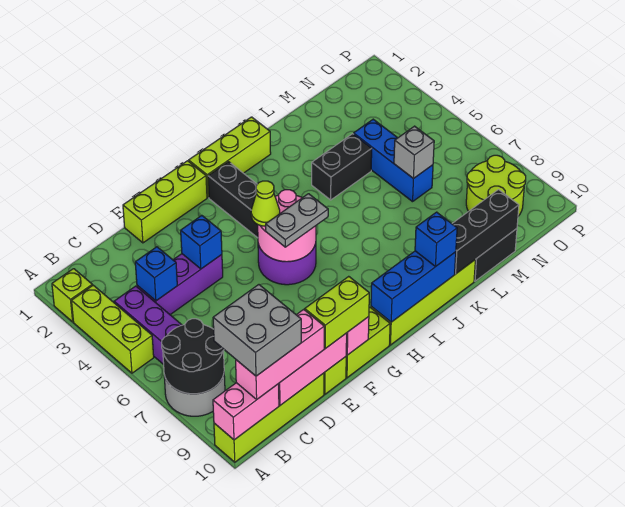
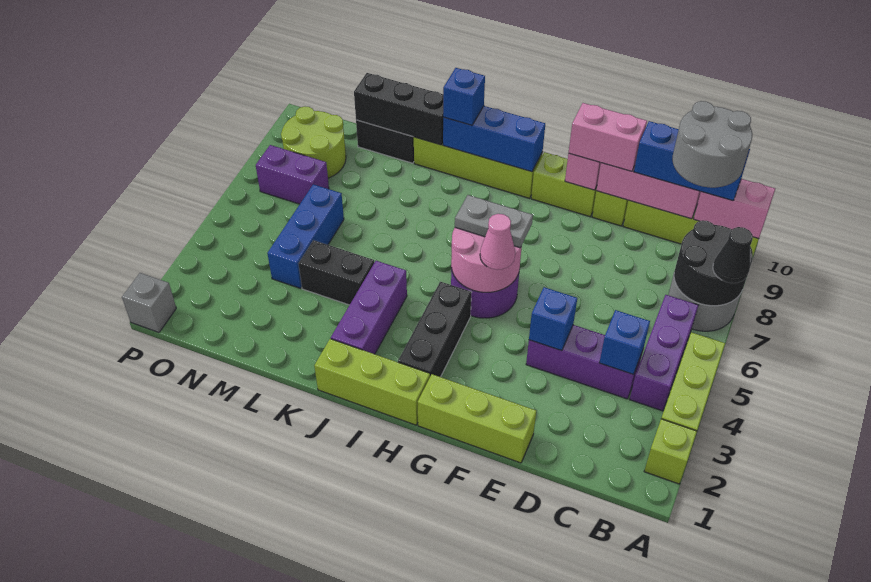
none -> black cone A7 level 3
grey brick B9:C10 level 4 -> grey round brick B9:C10 level 4
pink brick B10:D10 level 3 -> blue brick B10:D10 level 3
lime brick E10:F10 level 3 -> pink brick E10:F10 level 3
lime cone G5 level 3 -> pink cone G5 level 3
none -> purple brick J2:J4 level 1
grey brick M6 level 2 -> grey brick P1 level 1
none -> purple brick N7:O7 level 1

